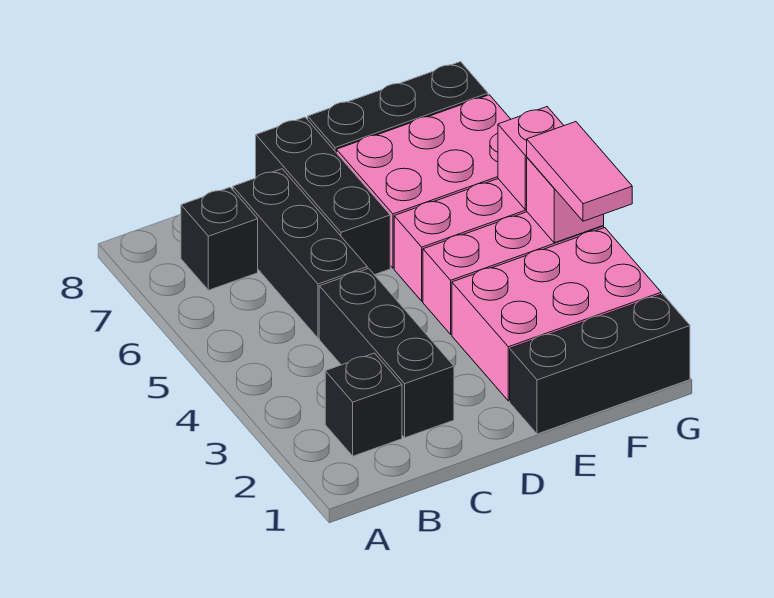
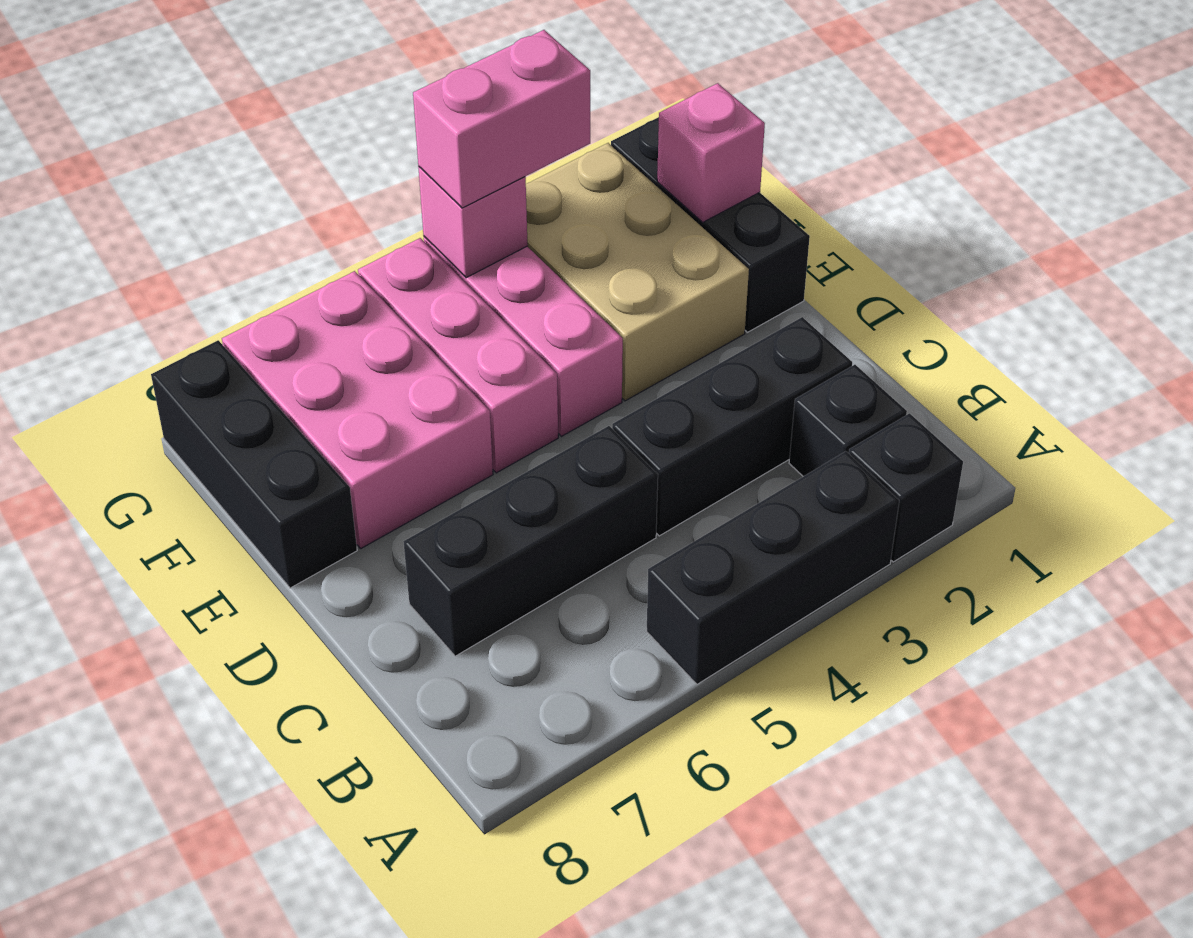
black brick B7 level 1 -> black brick A2 level 1
black brick D6:D8 level 1 -> black brick A3:A5 level 1
pink brick E2:G3 level 1 -> tan brick E2:G3 level 1
pink tile G3:G4 level 3 -> pink brick G3:G4 level 3
pink brick G5 level 2 -> pink brick F1 level 2

